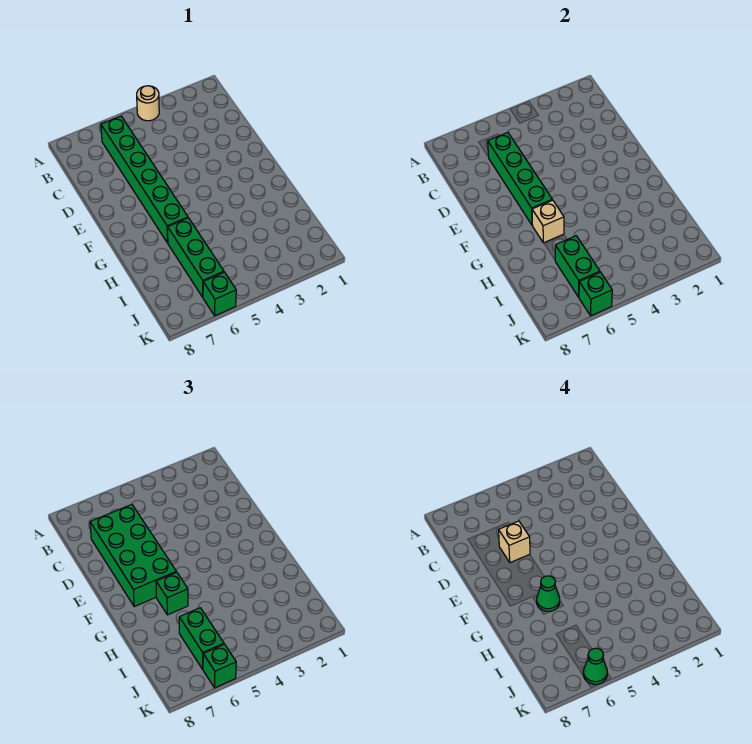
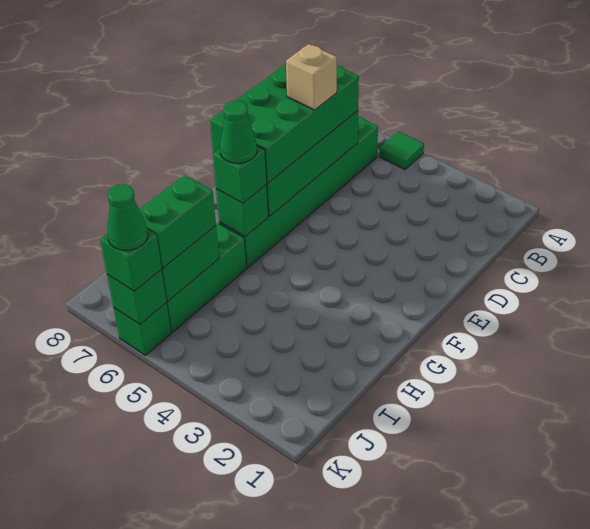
tan round brick A4 level 1 -> none
none -> green tile A5 level 1
tan brick G6 level 2 -> green brick G6 level 2

